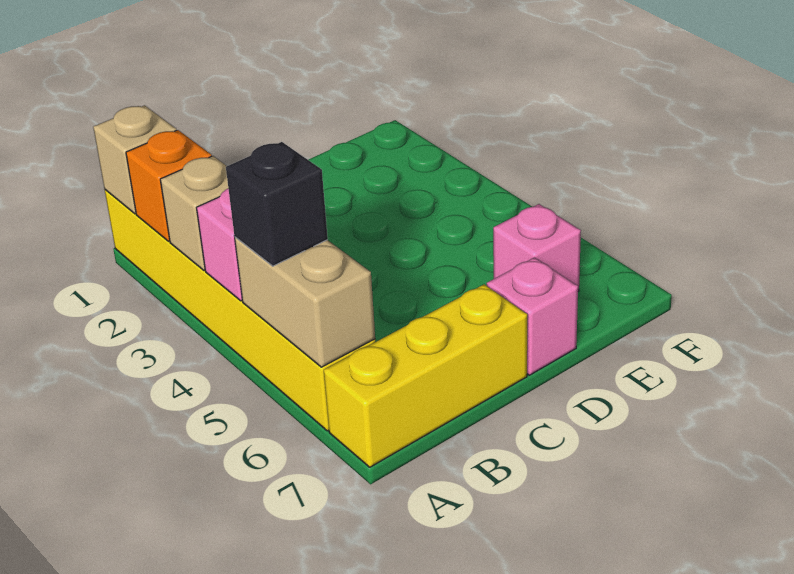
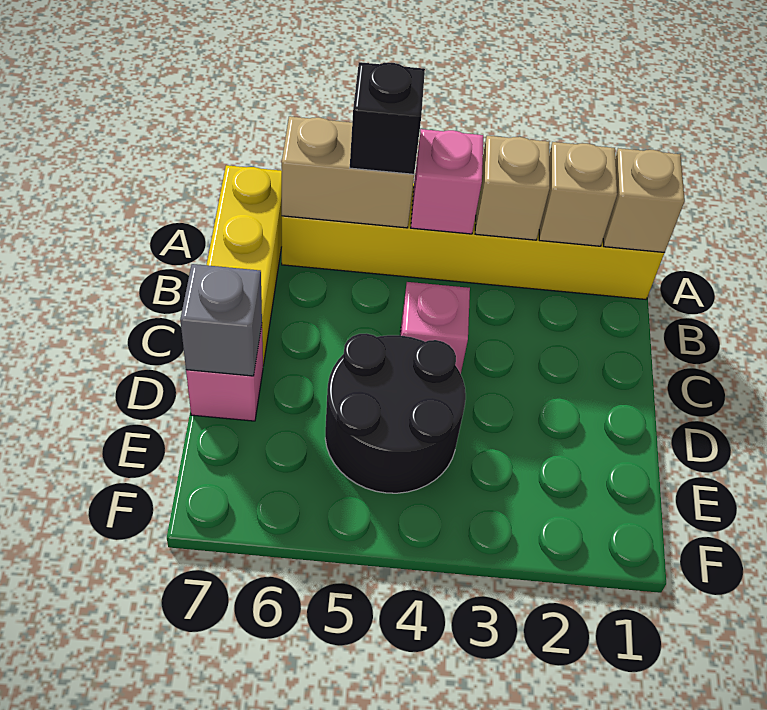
orange brick A2 level 2 -> tan brick A2 level 2
none -> black round brick D4:E5 level 1
none -> grey brick D7 level 2
pink brick E6 level 1 -> pink brick C4 level 1

